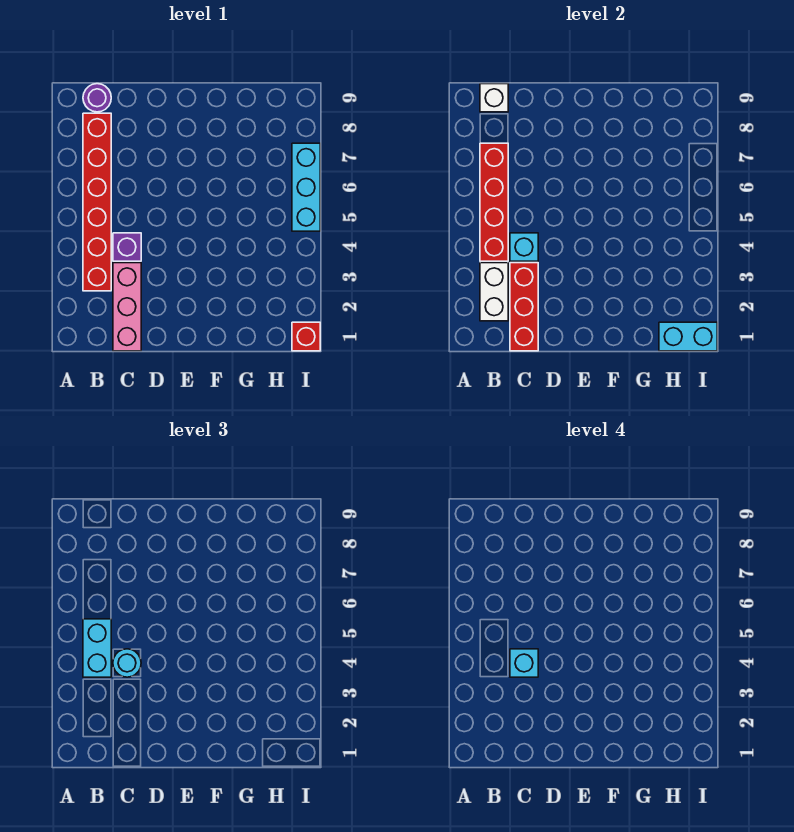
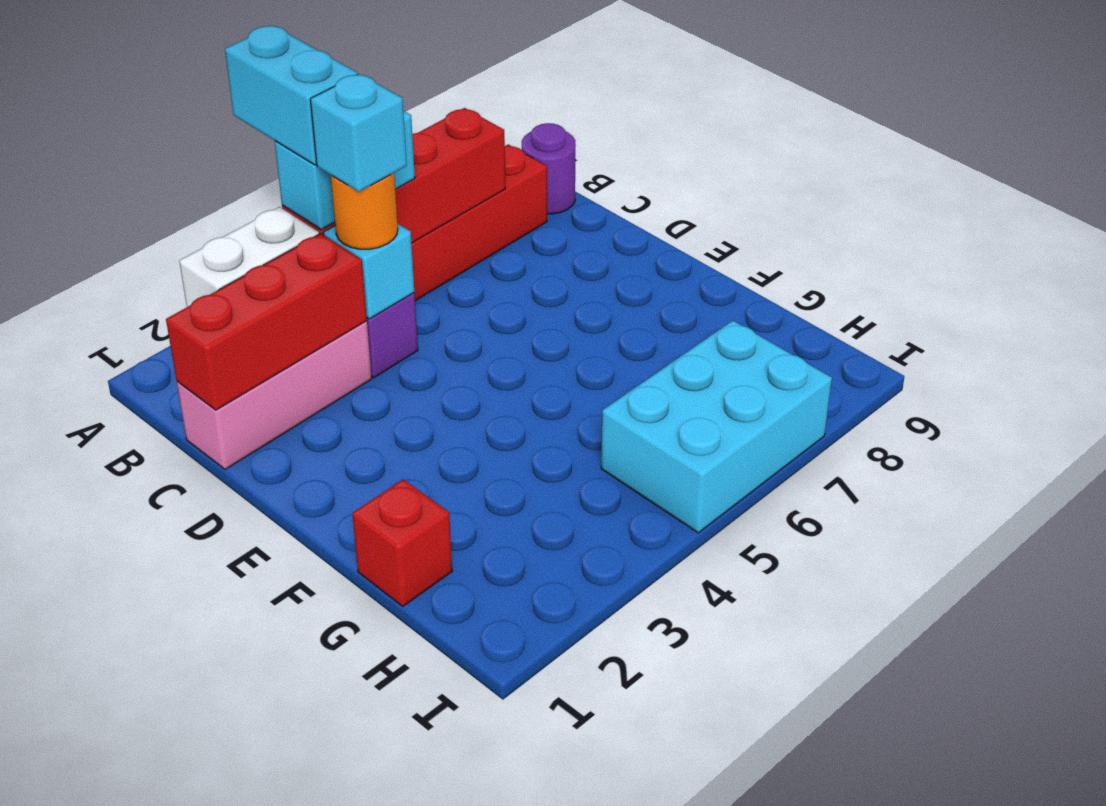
white brick B9 level 2 -> none
cyan round brick C4 level 3 -> orange round brick C4 level 3
cyan brick H1:I1 level 2 -> cyan brick A4:B4 level 4
red brick I1 level 1 -> red brick G1 level 1
cyan brick I5:I7 level 1 -> cyan brick H5:I7 level 1

